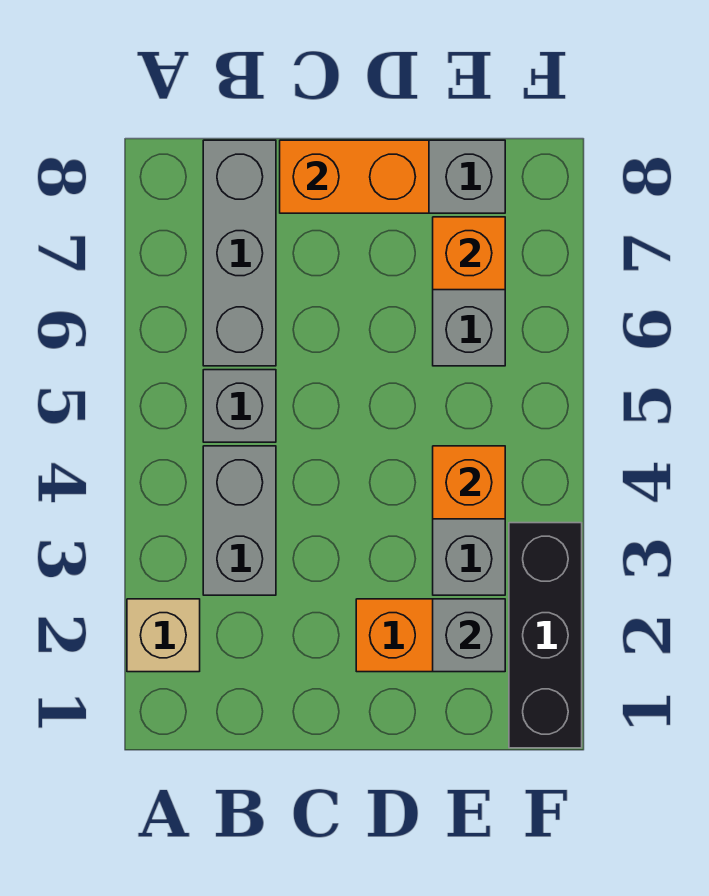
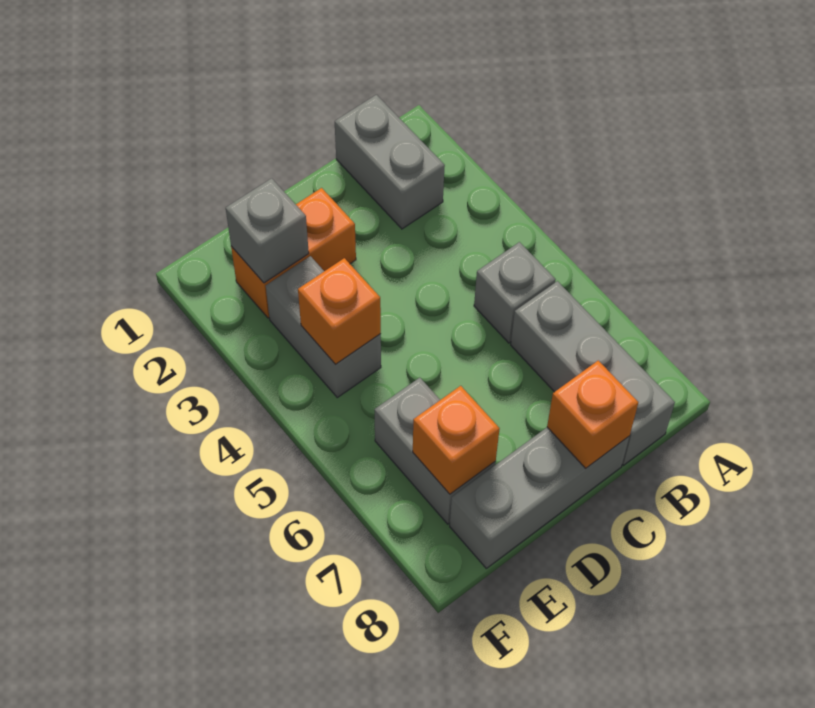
tan brick A2 level 1 -> none
grey brick B3:B4 level 1 -> grey brick B1:B2 level 1
orange brick C8:D8 level 2 -> orange brick C8 level 2
black brick F1:F3 level 1 -> none

